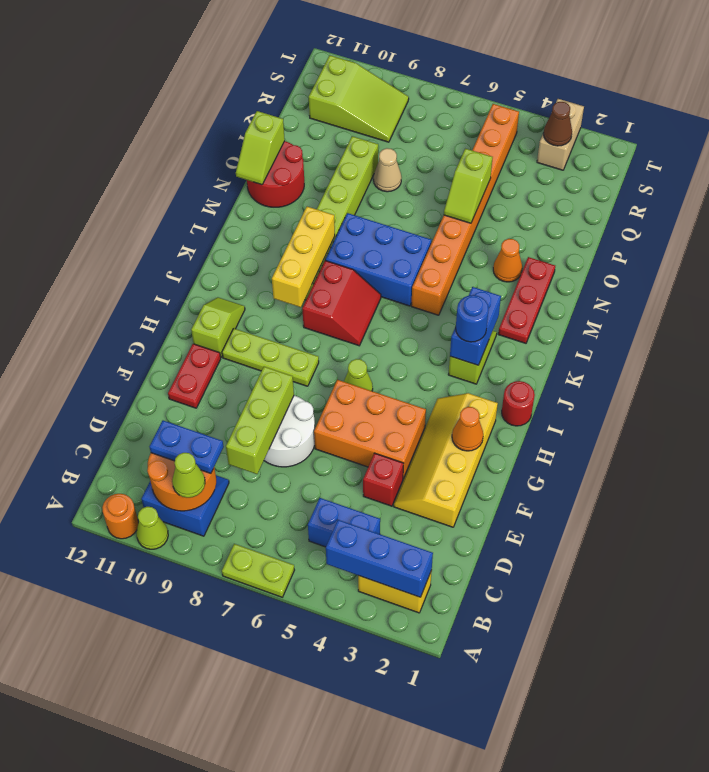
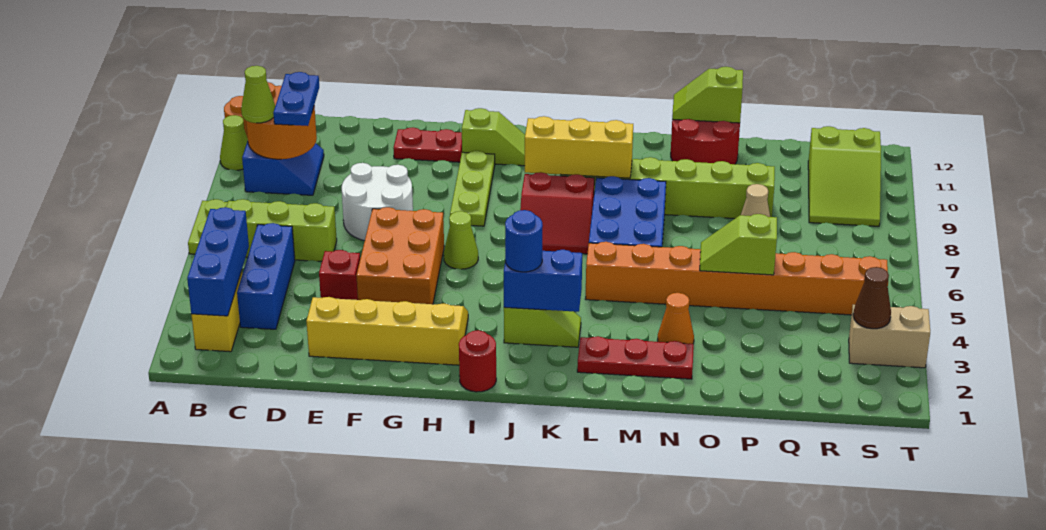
blue brick C4:C5 level 1 -> blue brick C3:C5 level 1
lime brick D8:F8 level 2 -> lime brick B6:D6 level 1
orange cone G2 level 2 -> none

